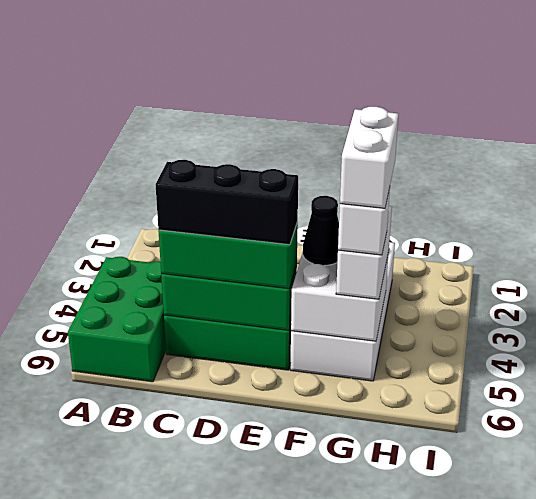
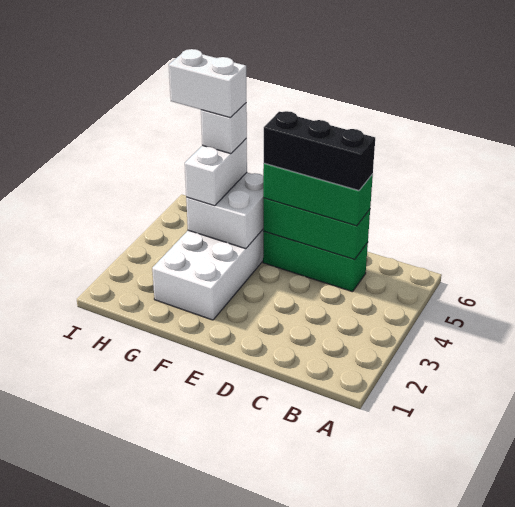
green brick A4:B6 level 1 -> none
black cone F4 level 3 -> none
white brick G4:G5 level 5 -> white brick G5:H5 level 5

